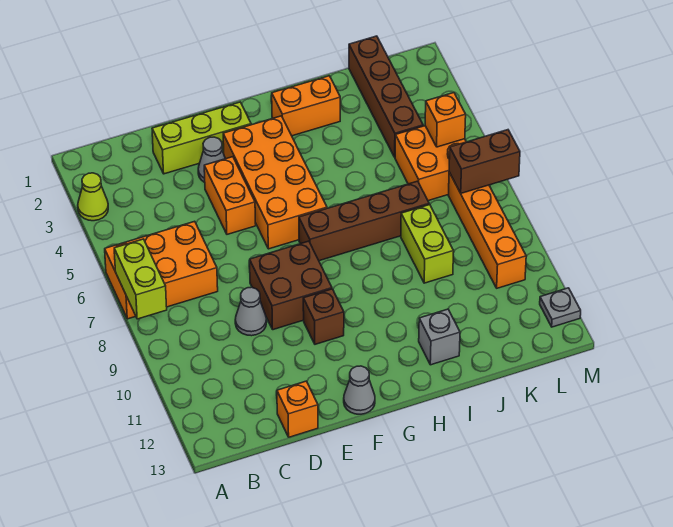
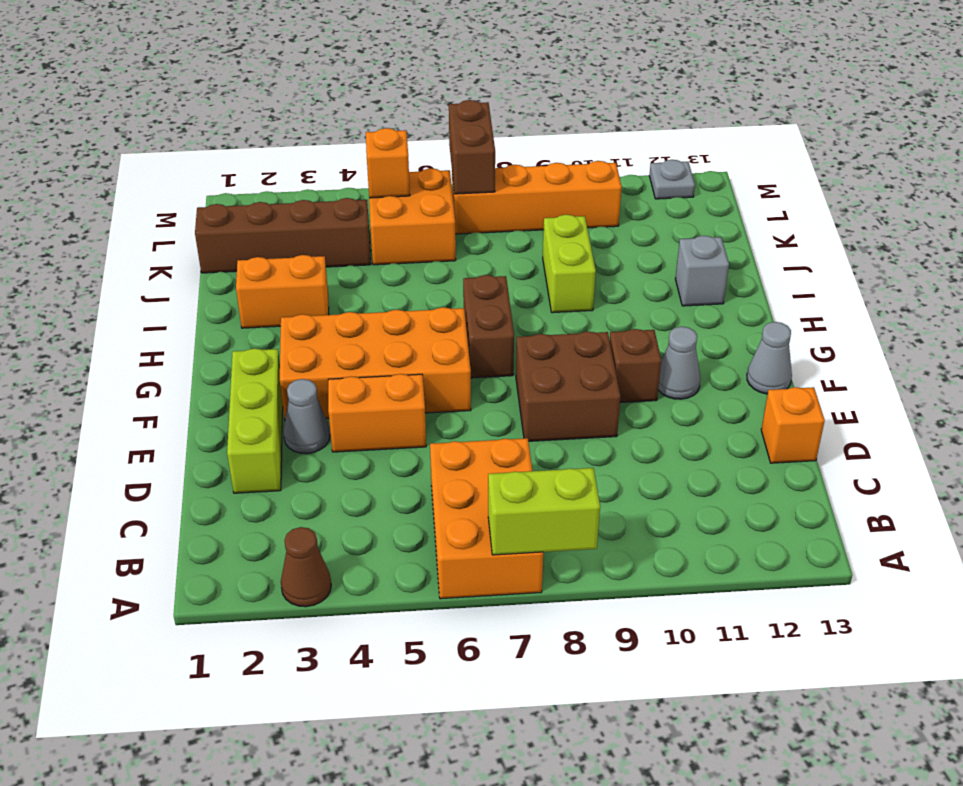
lime cone A3 level 1 -> brown cone A3 level 1
grey cone D9 level 1 -> grey cone F11 level 1
brown brick G7:J7 level 1 -> brown brick G7:H7 level 1
orange brick H2:I2 level 1 -> orange brick I2:I3 level 1
lime brick J8:J9 level 1 -> lime brick I9:J9 level 1

